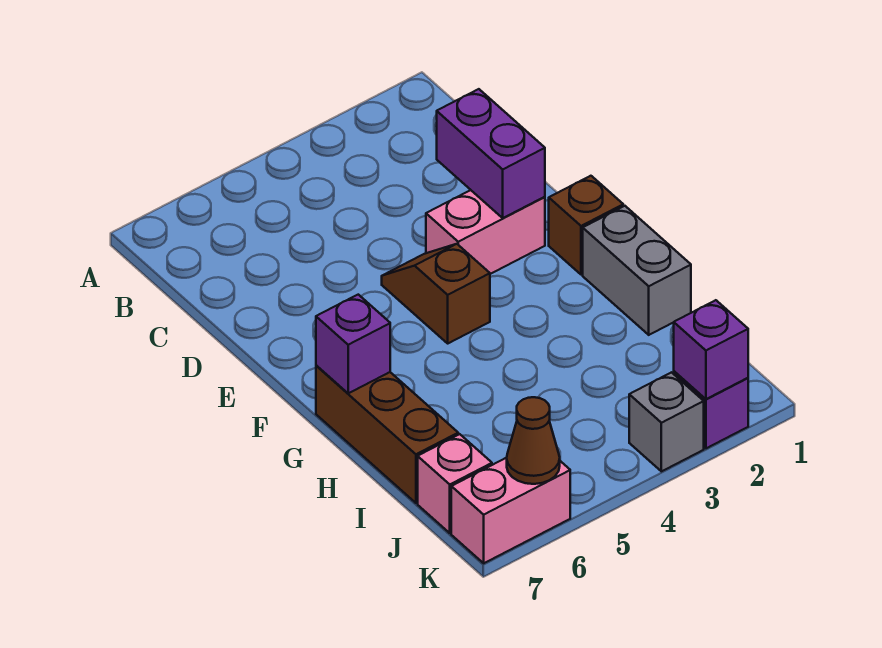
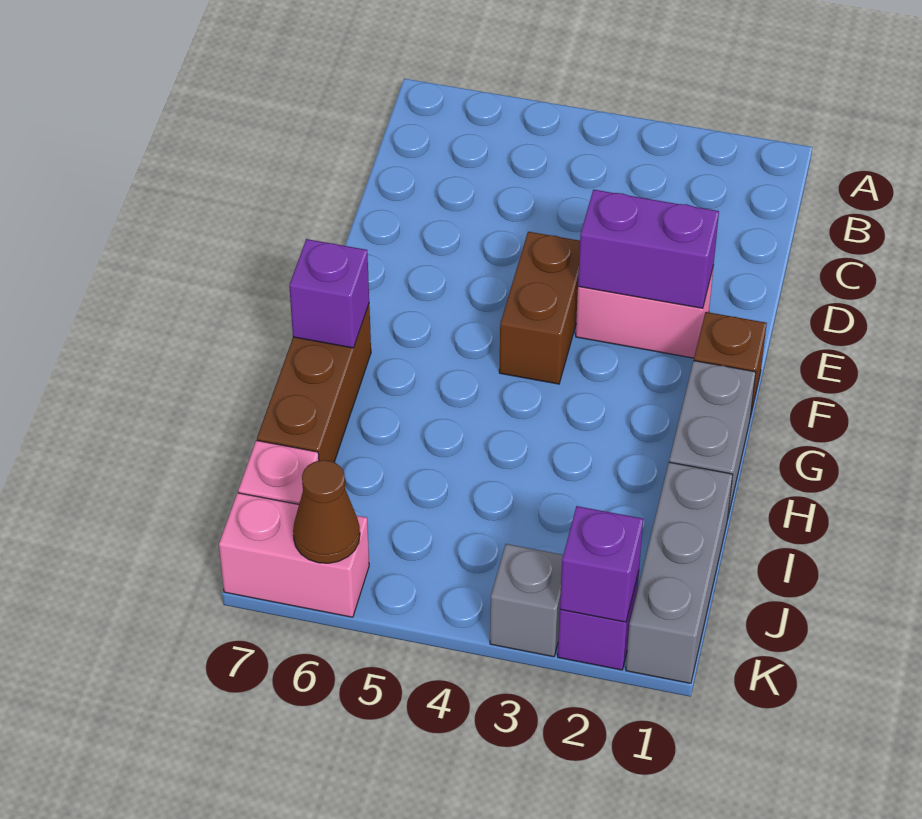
purple brick D2:E2 level 2 -> purple brick E2:E3 level 2
brown slope E4:F4 level 1 top F -> brown brick E4:F4 level 1
none -> grey brick I1:K1 level 1

